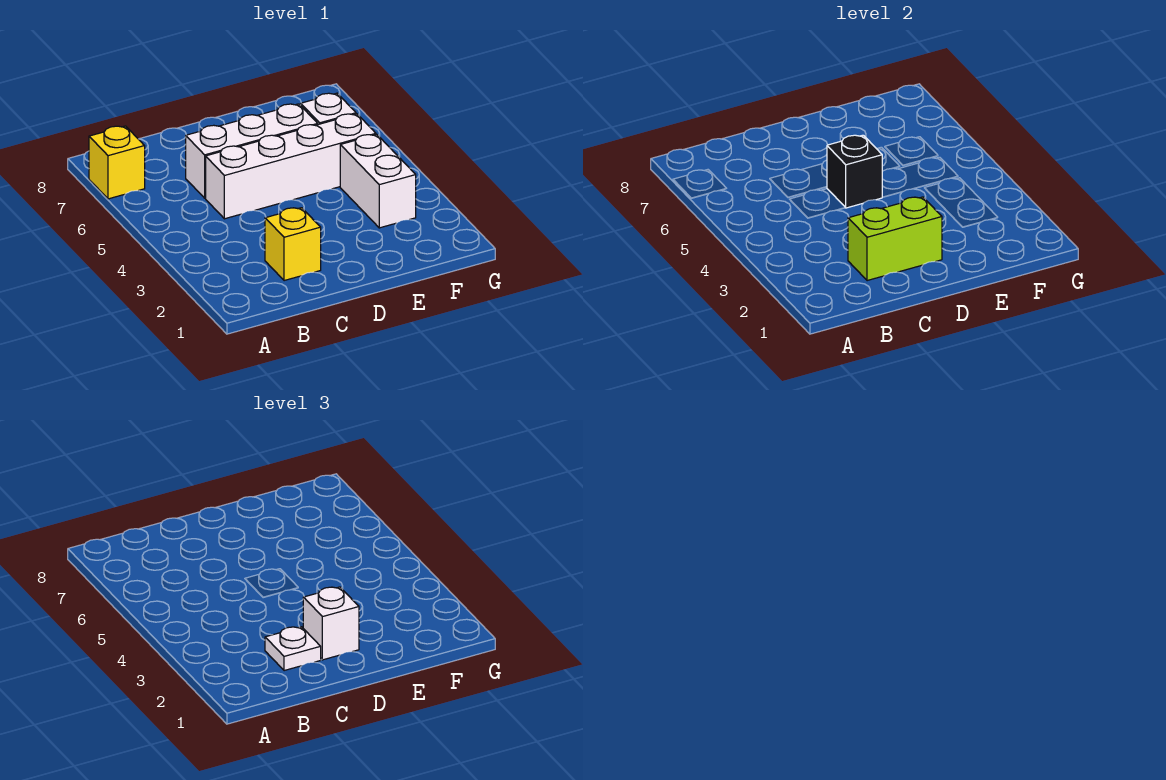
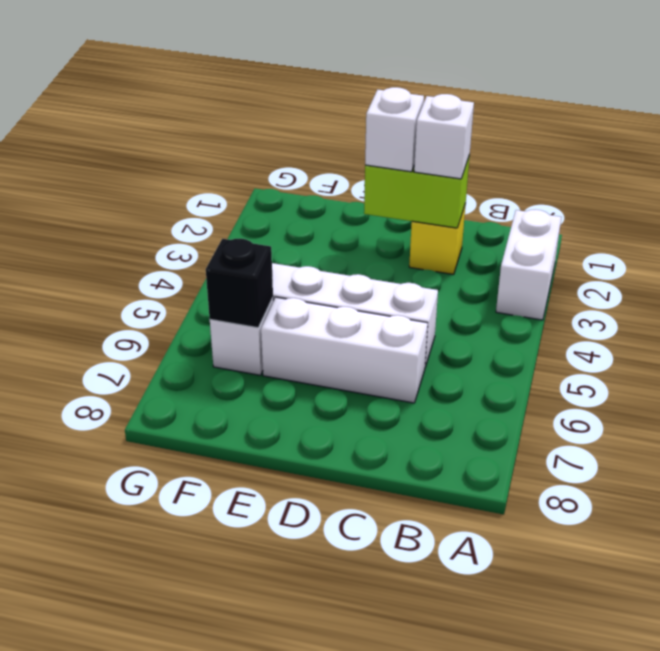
yellow brick A7 level 1 -> none
white plate C2 level 3 -> white brick C2 level 3
black brick D5 level 2 -> black brick F6 level 2
white brick F3:F4 level 1 -> white brick A2:A3 level 1

